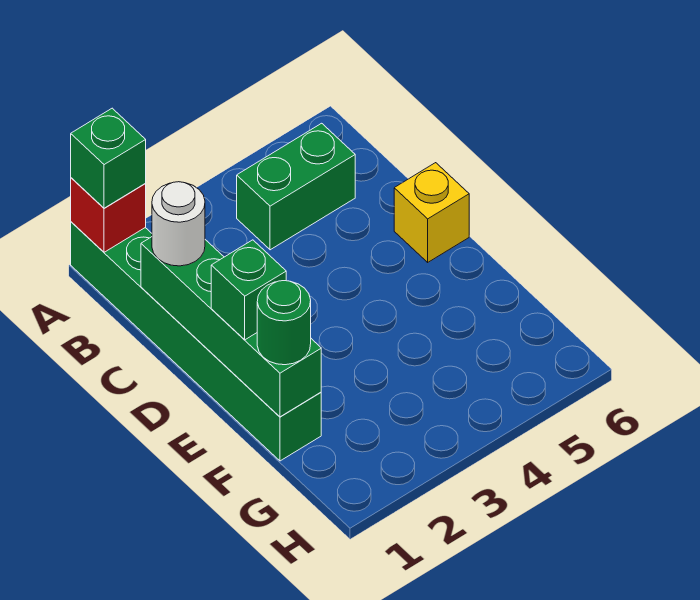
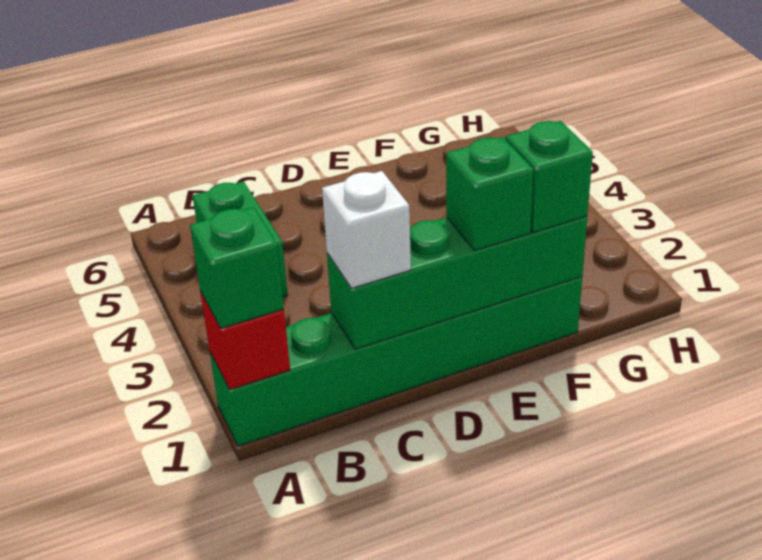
white round brick C1 level 3 -> white brick C1 level 3
yellow brick D6 level 1 -> none
green round brick F1 level 3 -> green brick F1 level 3

